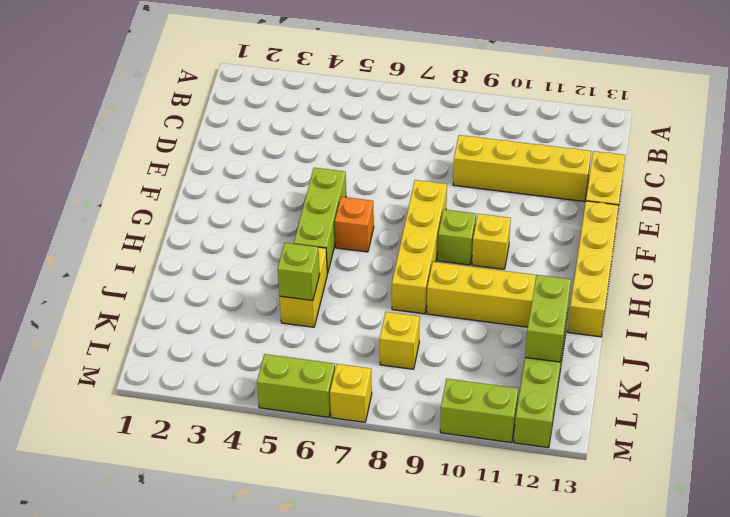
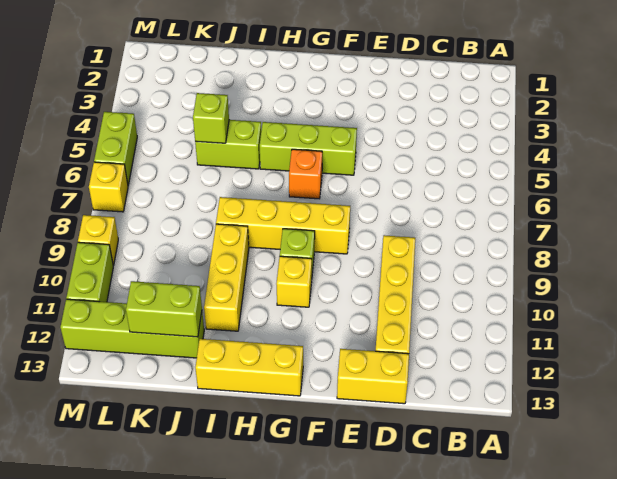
yellow brick F13:I13 level 1 -> yellow brick G13:I13 level 1
yellow brick I5:J5 level 1 -> lime brick I5:J5 level 1
yellow brick K8 level 1 -> yellow brick M9 level 1

